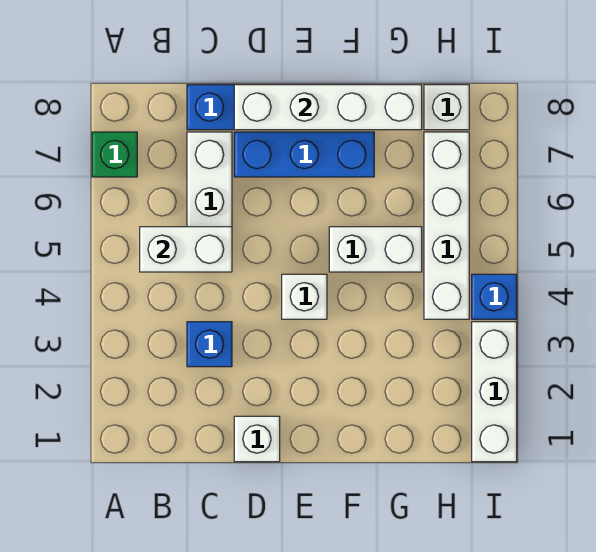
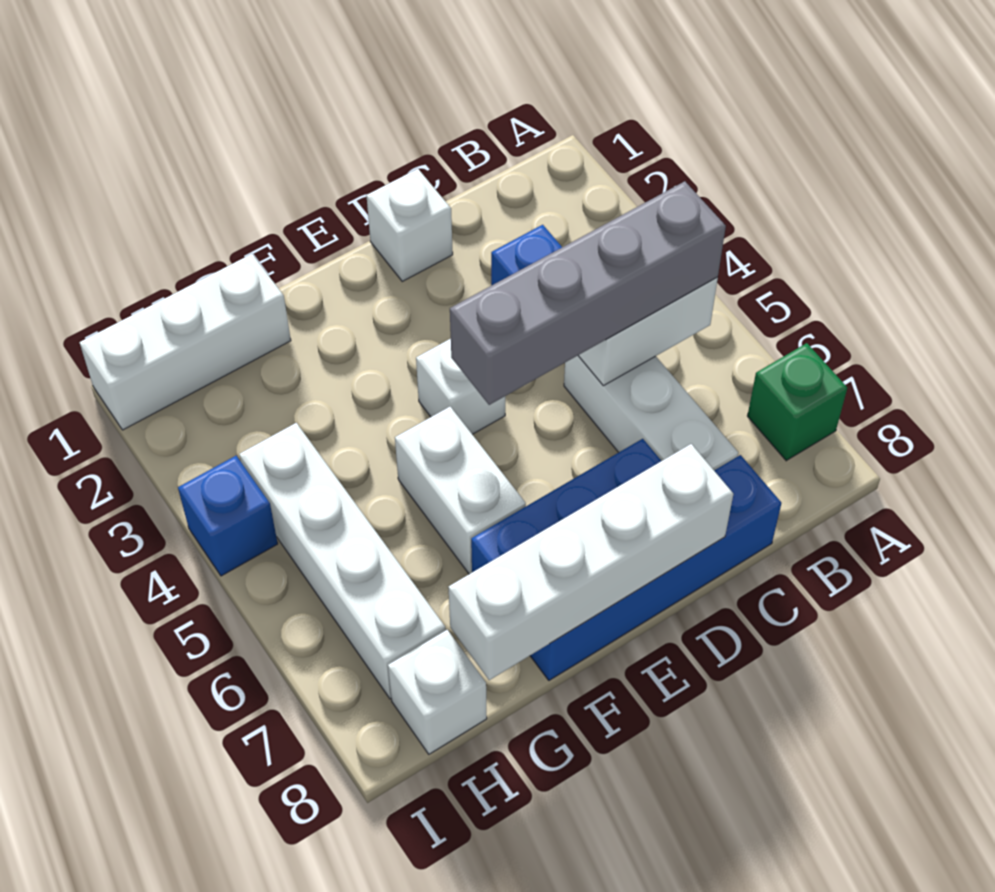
none -> grey brick B5:E5 level 3
white brick F5:G5 level 1 -> white brick F5:F6 level 1
white brick I1:I3 level 1 -> white brick G1:I1 level 1

